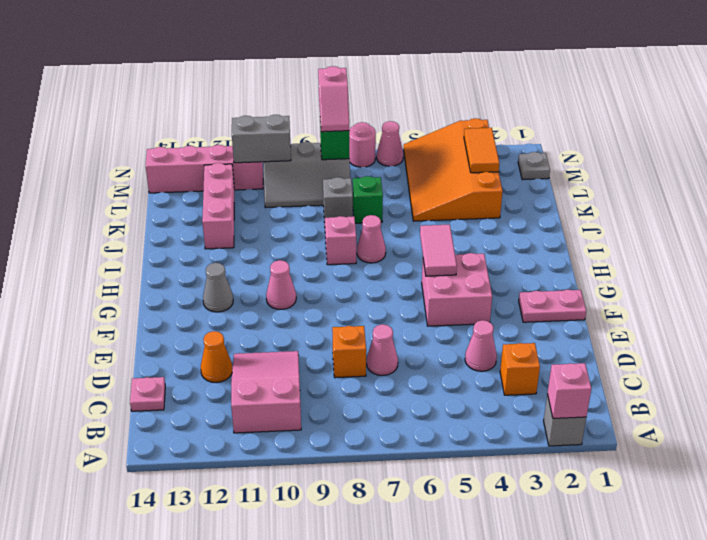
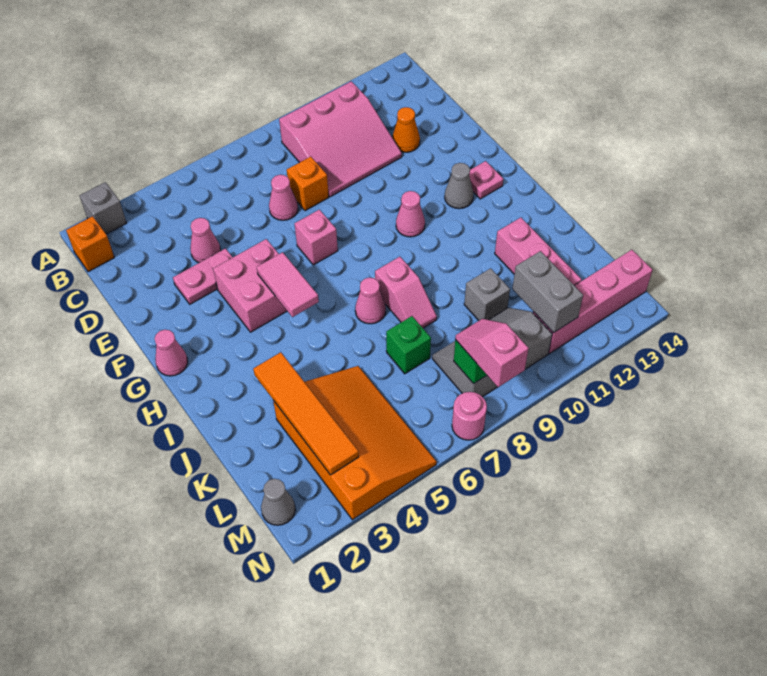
pink brick A2 level 2 -> pink brick F7 level 1
pink slope B10:D11 level 1 top B -> pink slope B9:D11 level 1 top B
orange brick C3 level 1 -> orange brick B1 level 1
pink plate C14 level 1 -> pink plate G13 level 1
pink plate F1:F2 level 1 -> pink plate E3:E4 level 1
grey brick K8 level 1 -> grey brick K10 level 1
orange tile L3:M3 level 2 -> orange tile J3:M3 level 2
grey plate M1 level 1 -> grey cone M1 level 1
grey brick M10:M11 level 2 -> grey brick L11:M11 level 2
pink cone N6 level 1 -> pink cone G1 level 1

